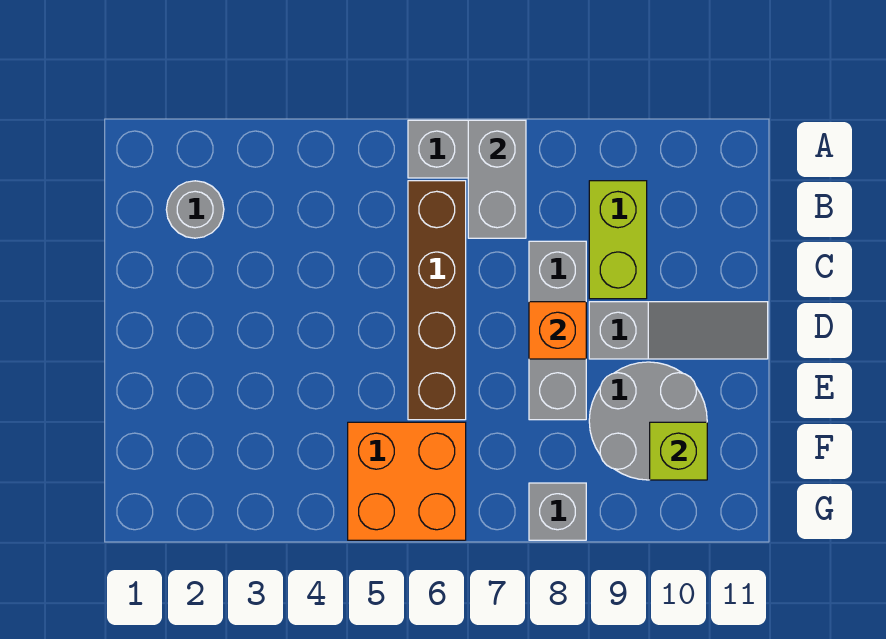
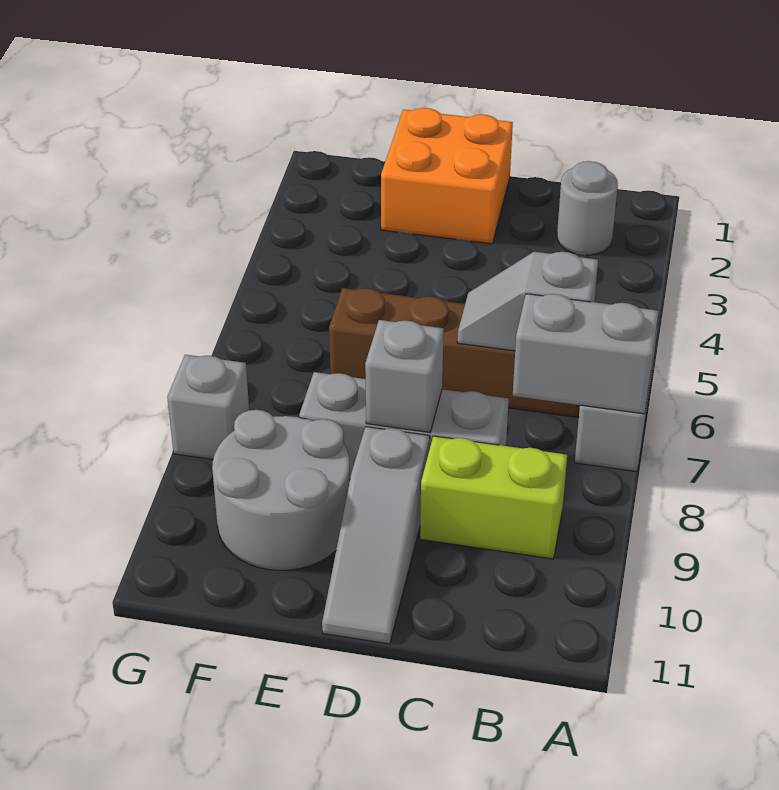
none -> grey slope B6:C6 level 2 top B
orange brick D8 level 2 -> grey brick D8 level 2
orange brick F5:G6 level 1 -> orange brick D1:E2 level 1
lime brick F10 level 2 -> none

